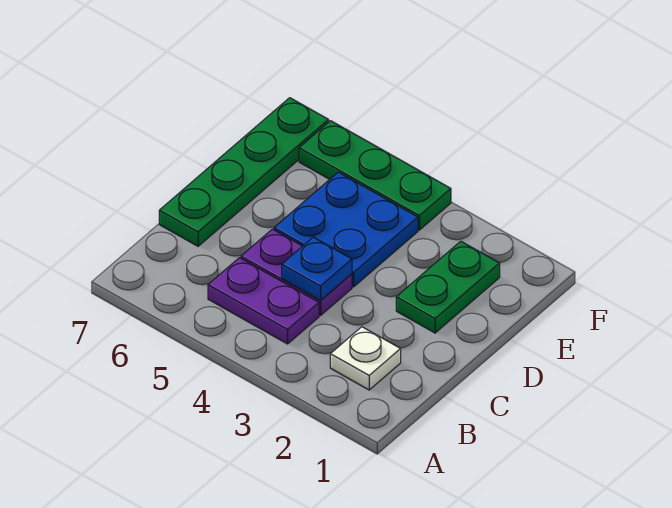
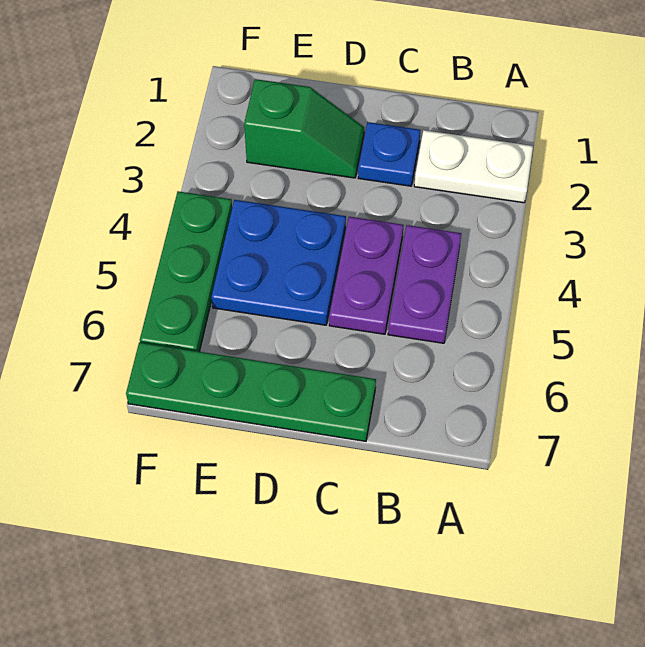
white plate B2 level 1 -> white plate A2:B2 level 1
blue plate C4 level 2 -> blue plate C2 level 1
green plate D2:E2 level 1 -> green slope D2:E2 level 1 top E

